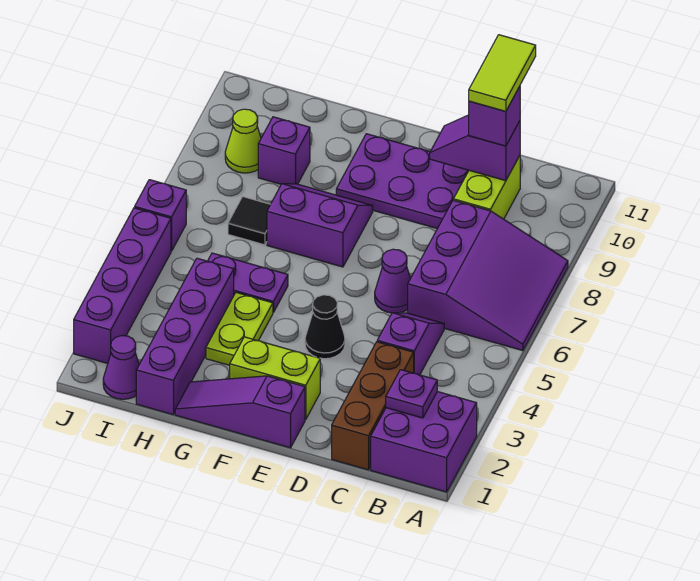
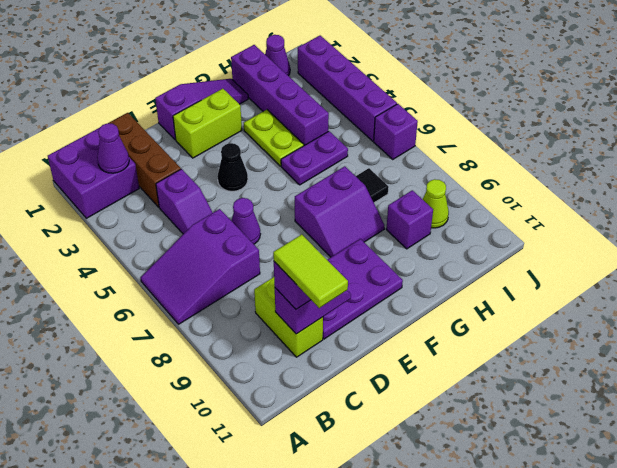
purple slope A6:C8 level 1 top C -> purple slope A6:C7 level 1 top C
purple plate B2 level 2 -> purple cone B2 level 2

